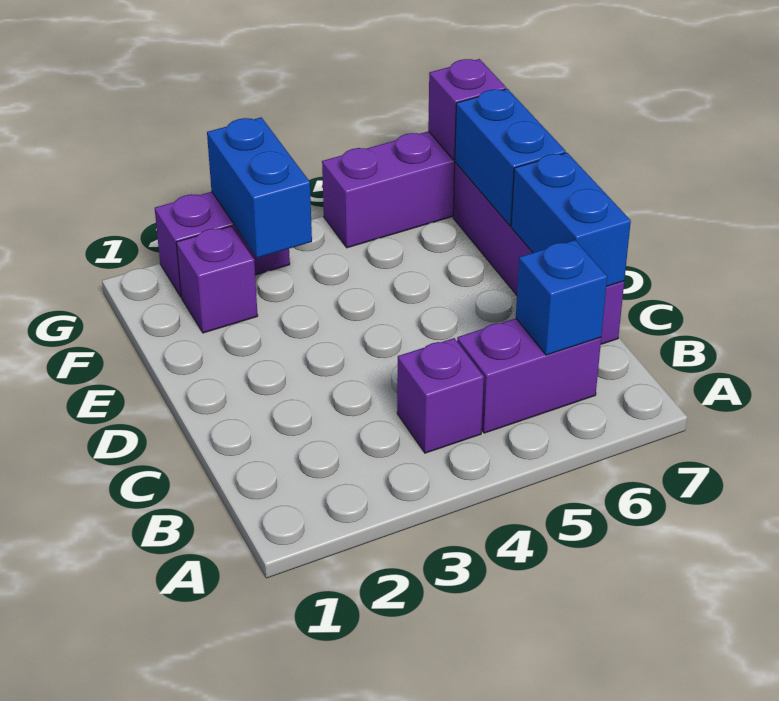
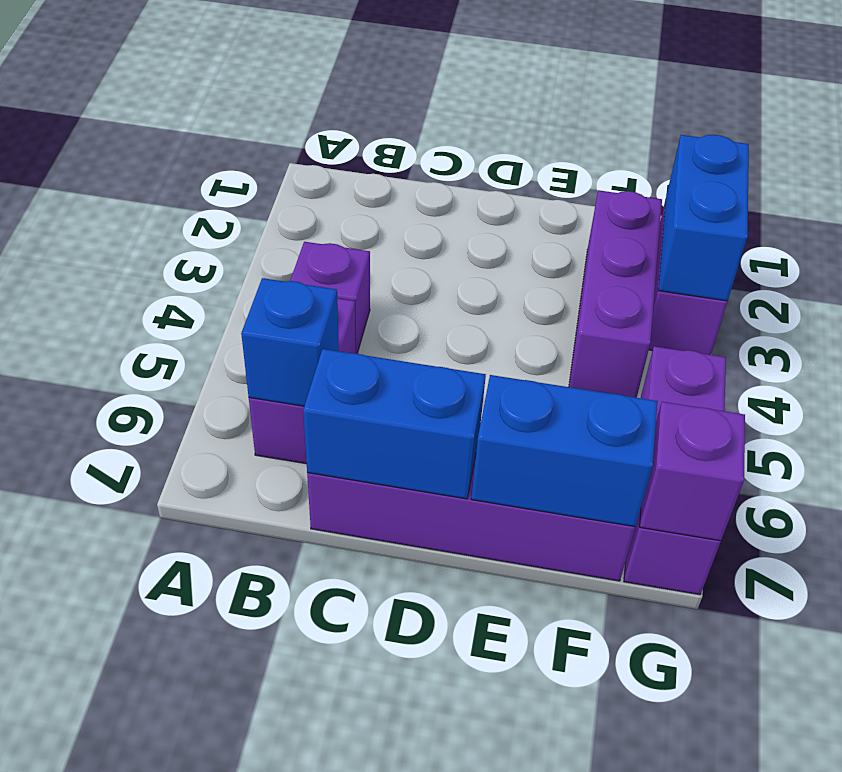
purple brick F2 level 1 -> purple brick F2:F4 level 1
blue brick F3:G3 level 2 -> blue brick G2:G3 level 2

